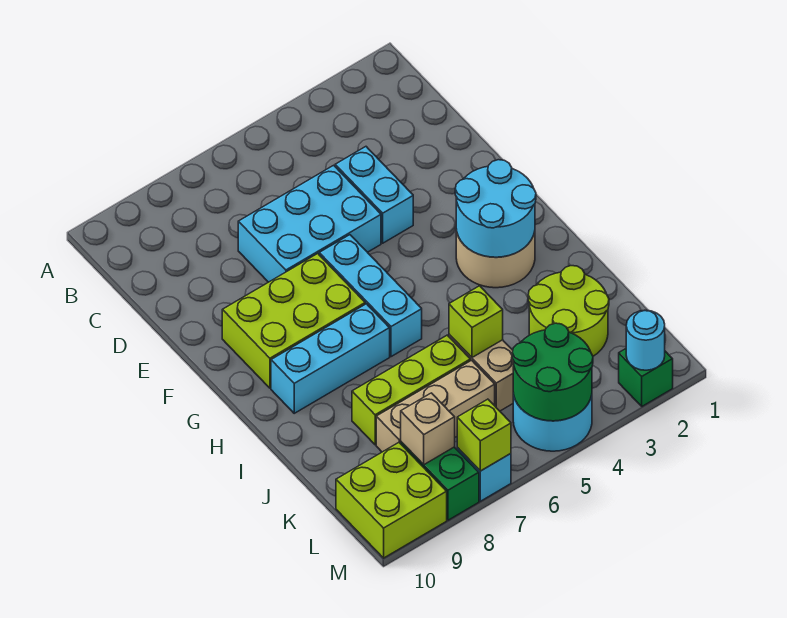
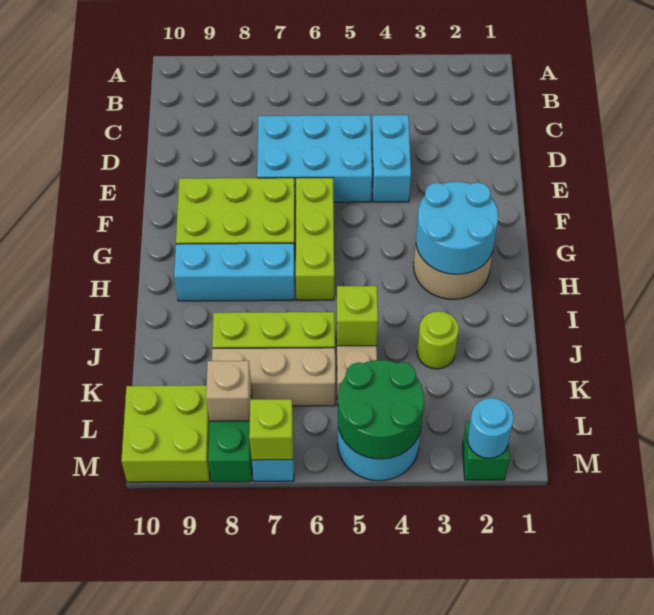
cyan brick F6:H6 level 1 -> lime brick F6:H6 level 1
lime round brick J2:K3 level 1 -> lime round brick J3 level 1

